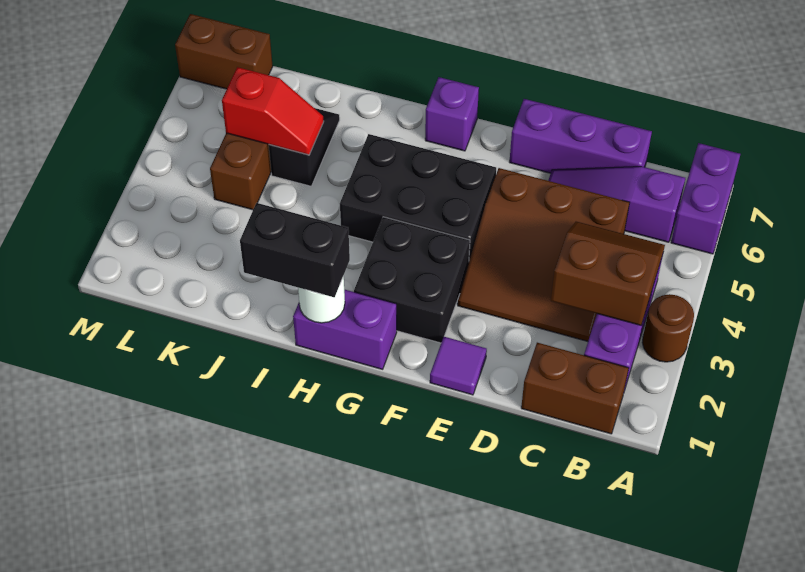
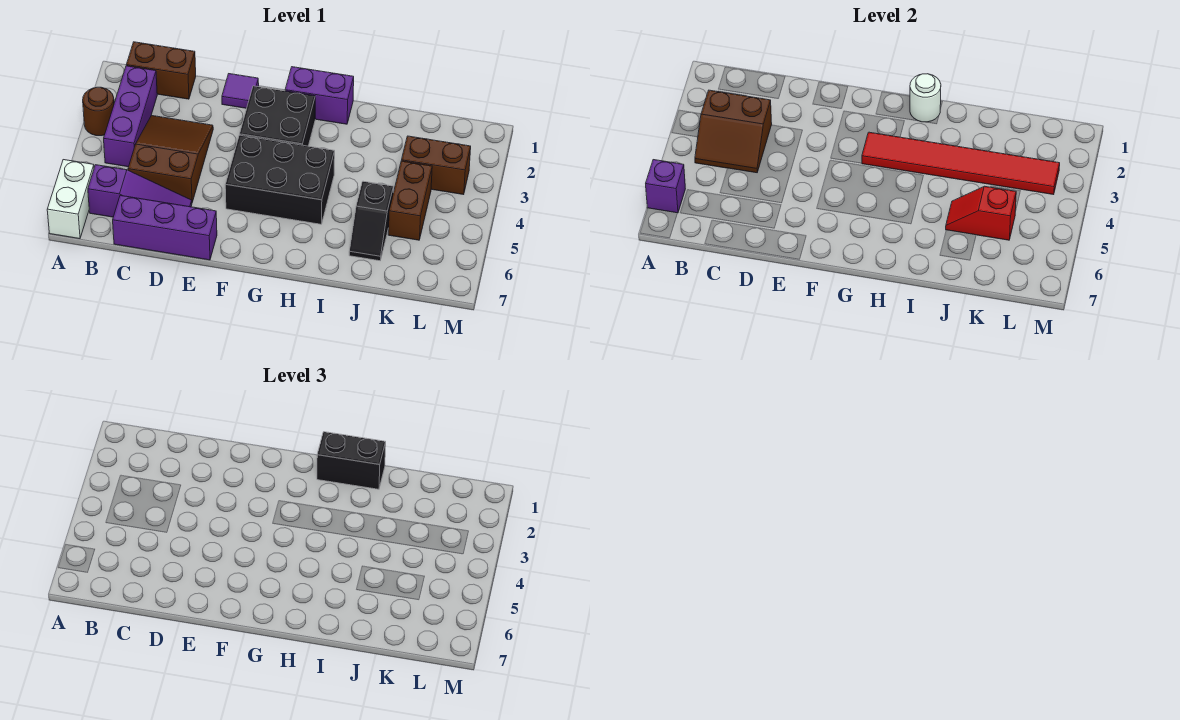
purple brick A6:A7 level 1 -> white brick A6:A7 level 1
brown slope C3:E5 level 1 top 5 -> brown slope C3:D5 level 1 top 5
none -> red tile G3:L3 level 2
purple brick G7 level 1 -> purple brick A6 level 2
brown brick L7:M7 level 1 -> brown brick K3:L3 level 1

